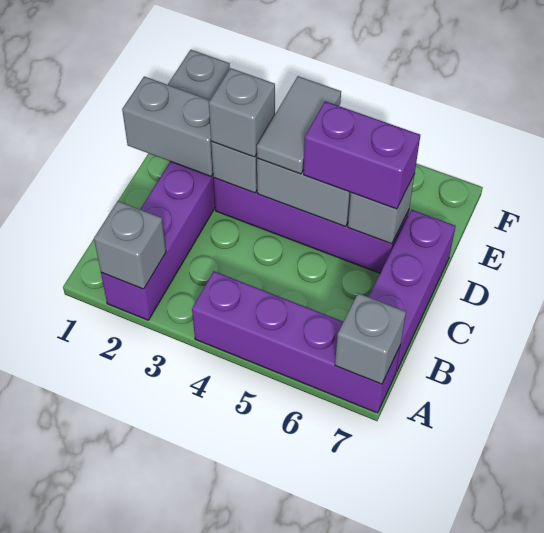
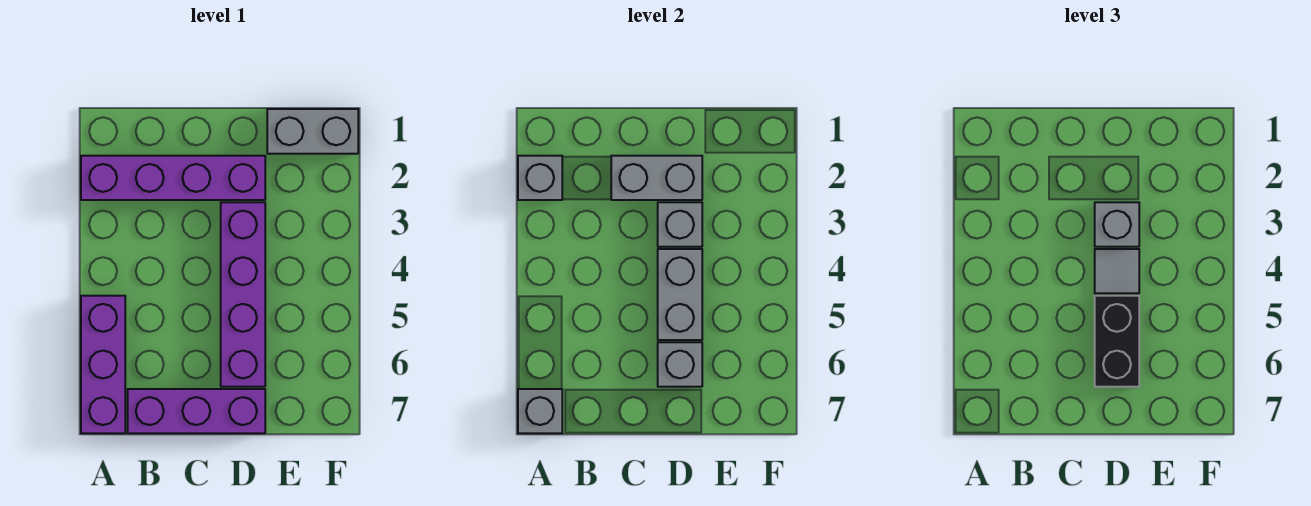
purple brick A4:A7 level 1 -> purple brick A5:A7 level 1
grey brick D1:D2 level 2 -> grey brick C2:D2 level 2
grey tile D4:E4 level 3 -> grey tile D4 level 3
purple brick D5:D6 level 3 -> black brick D5:D6 level 3

